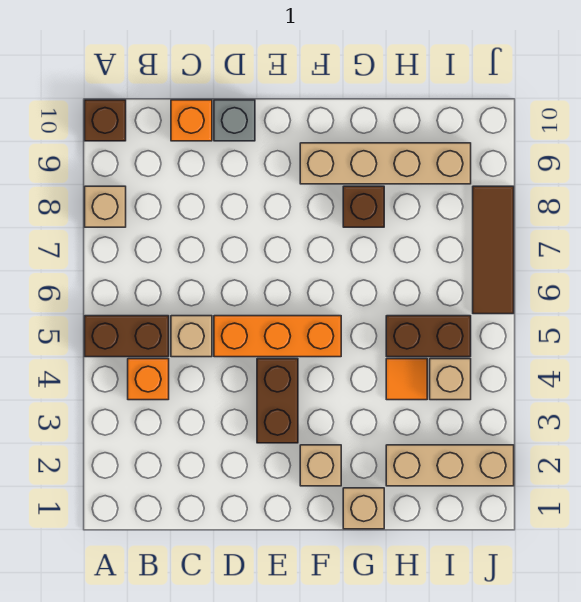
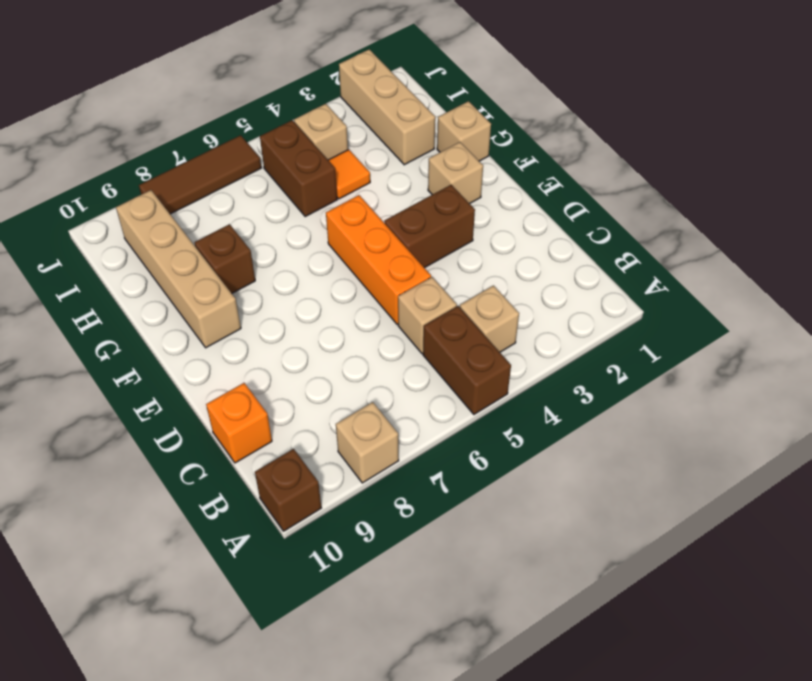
orange brick B4 level 1 -> tan brick B4 level 1
grey brick D10 level 1 -> none

